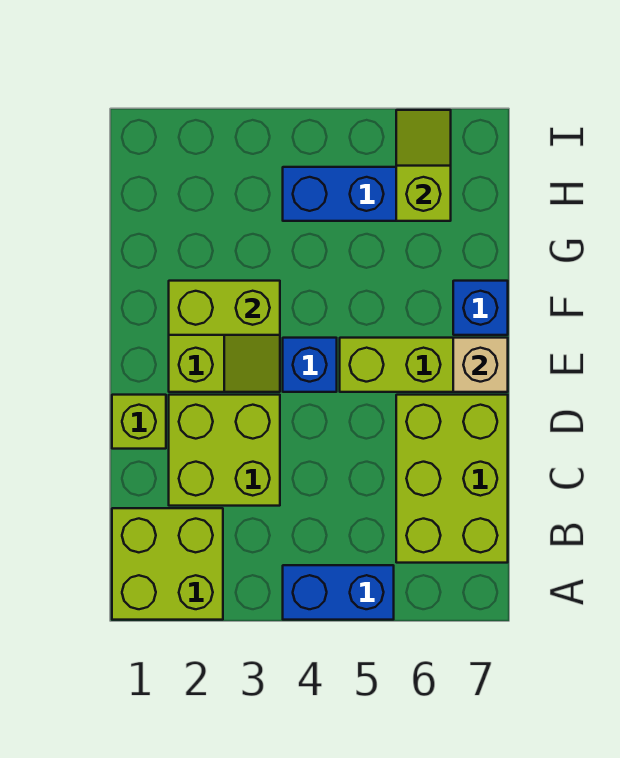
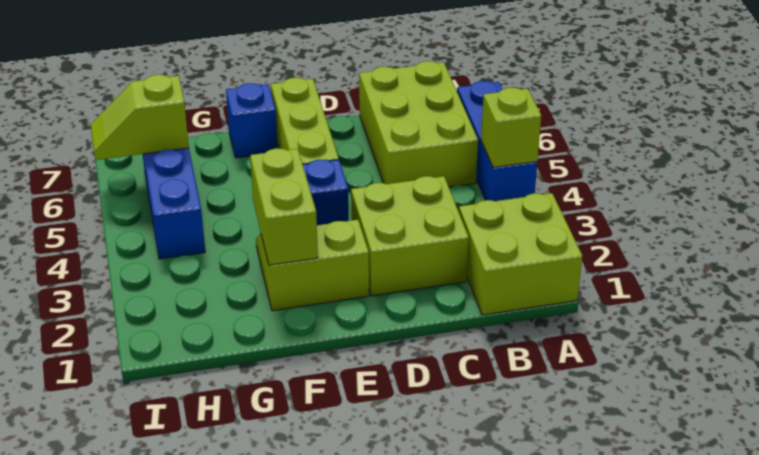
blue brick A4:A5 level 1 -> blue brick A4:A6 level 1
lime brick B6:D7 level 1 -> lime brick B5:C7 level 1
lime brick D1 level 1 -> lime brick A4 level 2
tan brick E7 level 2 -> none

